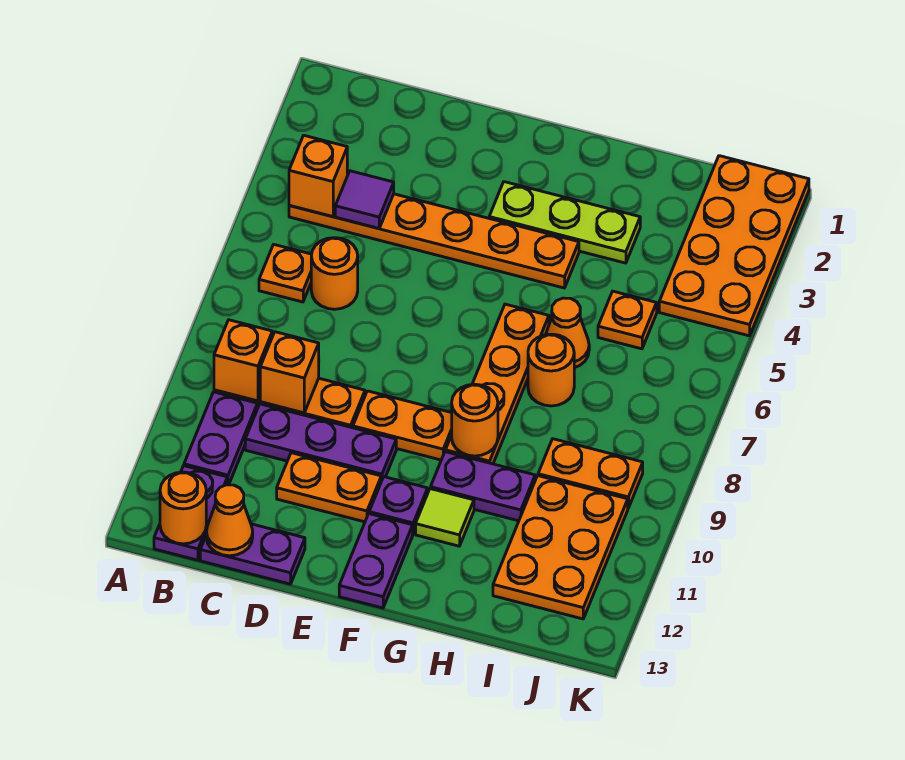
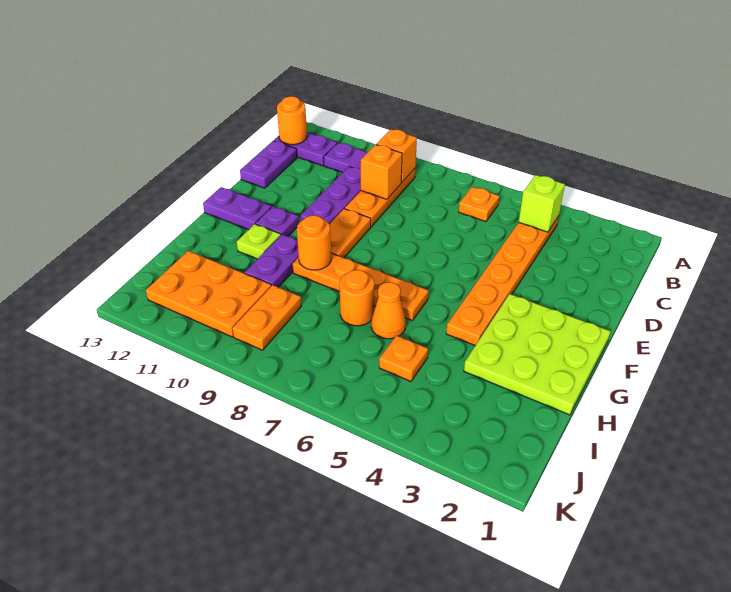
orange brick B4 level 2 -> lime brick B4 level 2
purple tile C4 level 2 -> none
orange round brick C6 level 1 -> none
orange cone C13 level 2 -> none
orange plate D11:E11 level 1 -> none
lime plate F3:H3 level 1 -> lime plate F1:H3 level 1
lime tile G11 level 1 -> lime plate G11 level 1
orange plate J1:K4 level 1 -> none

